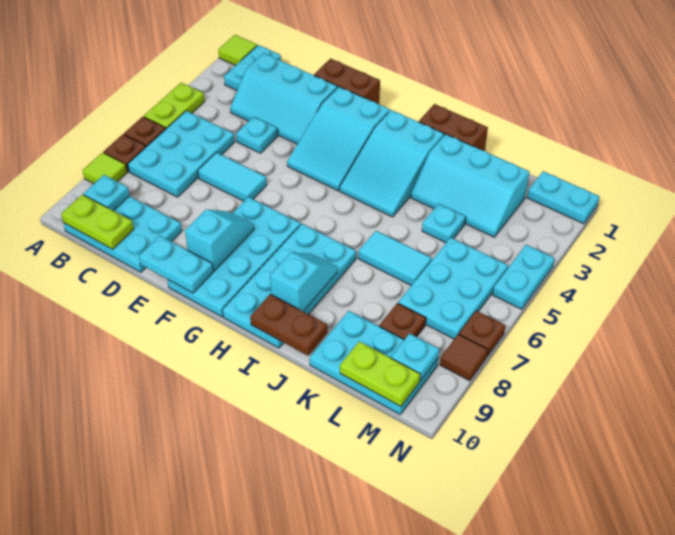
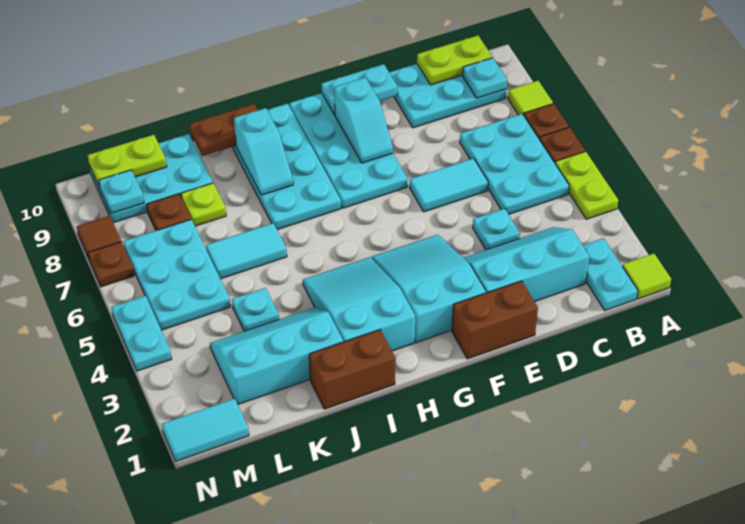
none -> lime plate K8 level 1
cyan plate M1:N1 level 1 -> cyan tile M1:N1 level 1

